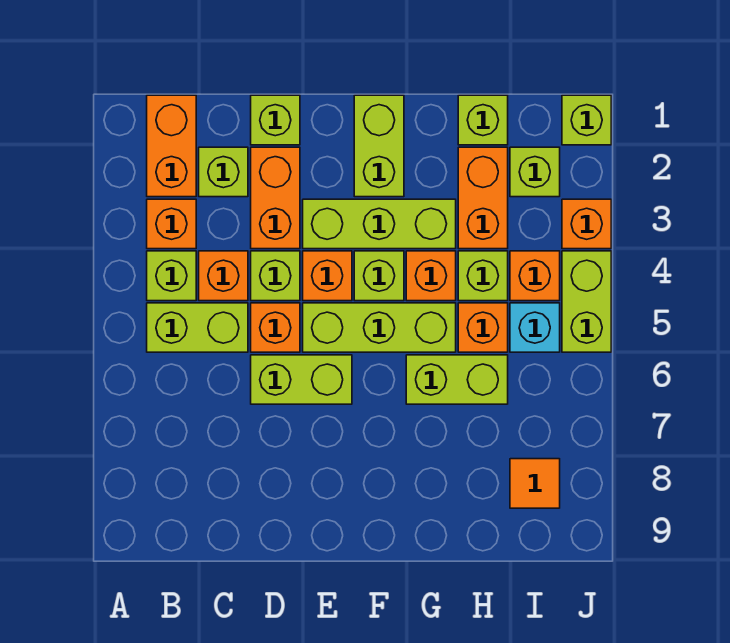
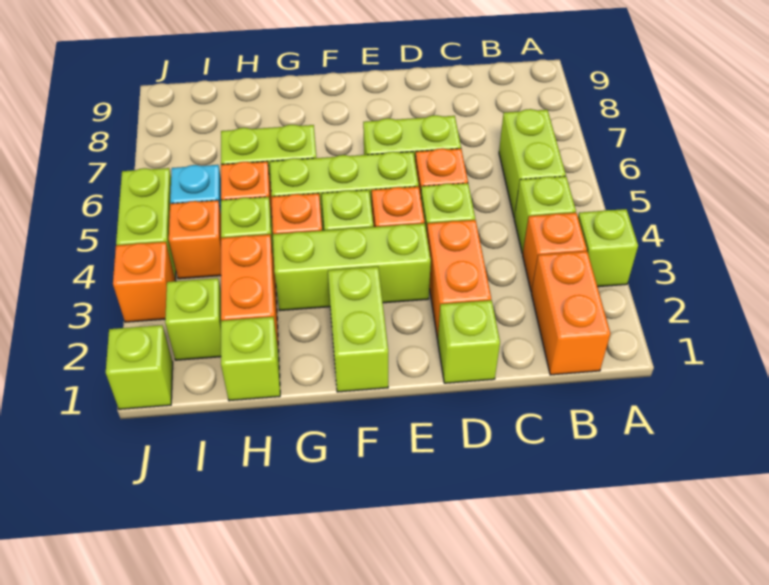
lime brick B5:C5 level 1 -> lime brick B5:B6 level 1
lime brick C2 level 1 -> lime brick A3 level 1
orange brick C4 level 1 -> none
orange tile I8 level 1 -> none

